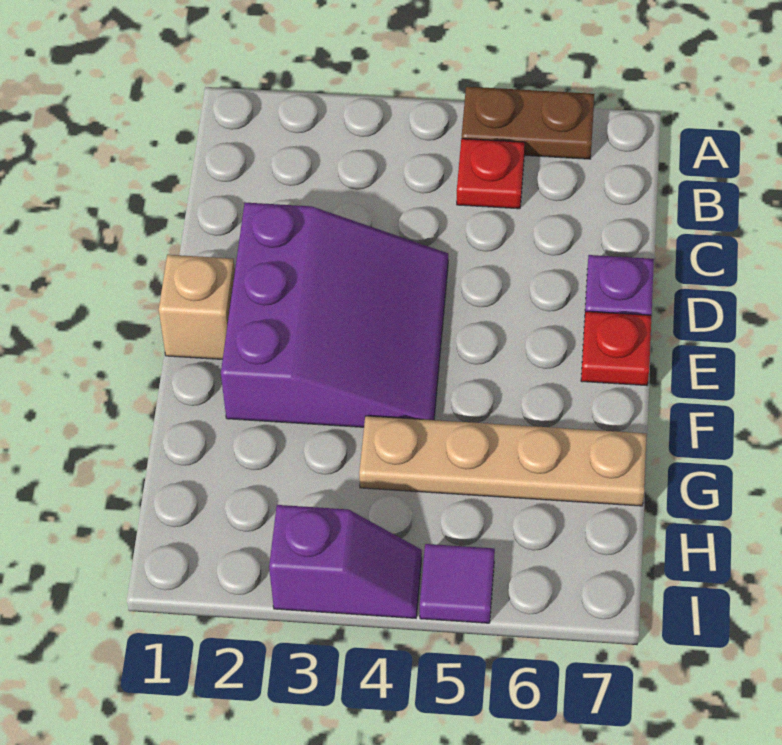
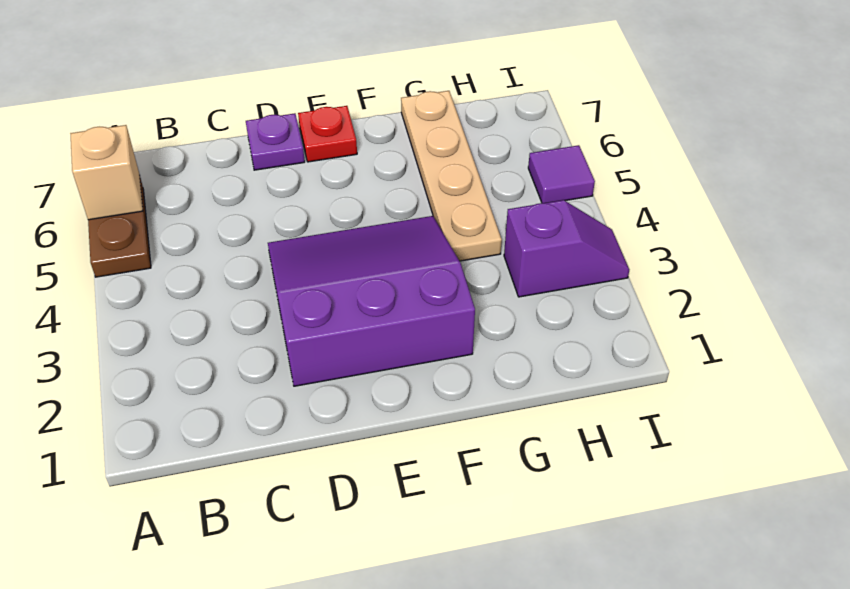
red plate B5 level 1 -> none
tan brick E1 level 1 -> tan brick A6 level 2
purple slope I3:I4 level 1 top 3 -> purple slope H3:I3 level 1 top H

